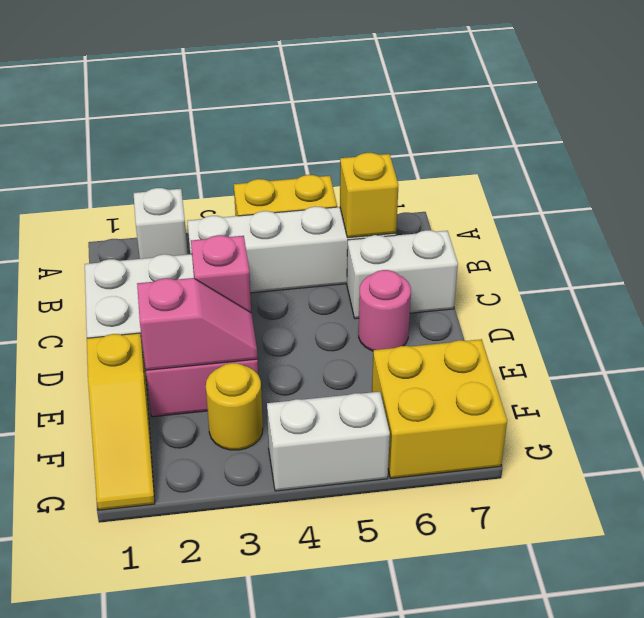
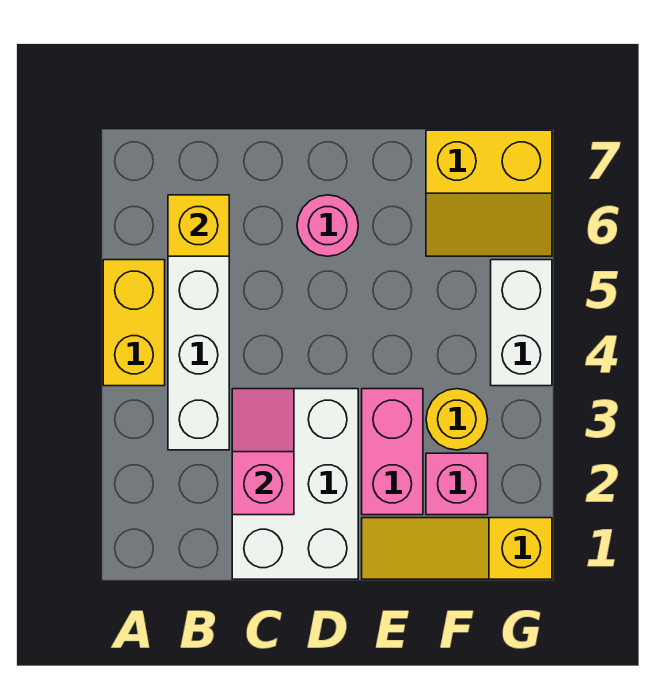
white brick A2 level 1 -> none
white brick C6:C7 level 1 -> none
pink brick D3 level 2 -> pink brick F2 level 1
yellow slope E1:G1 level 1 top E -> yellow slope E1:G1 level 1 top G
pink slope E2:E3 level 2 top 2 -> pink slope C2:C3 level 2 top 2
yellow brick F6:G7 level 1 -> yellow slope F6:G7 level 1 top 7

